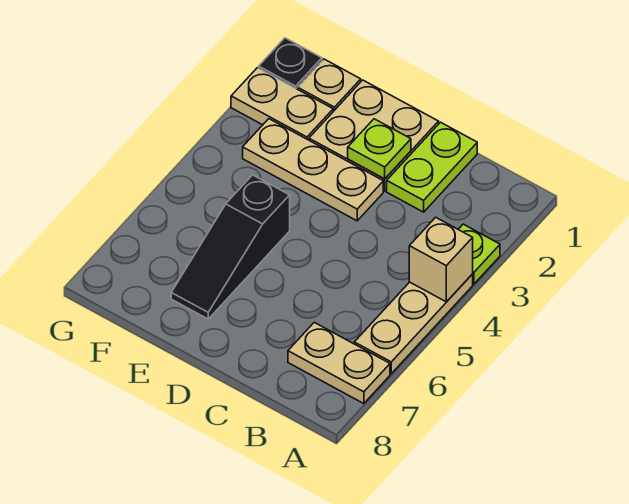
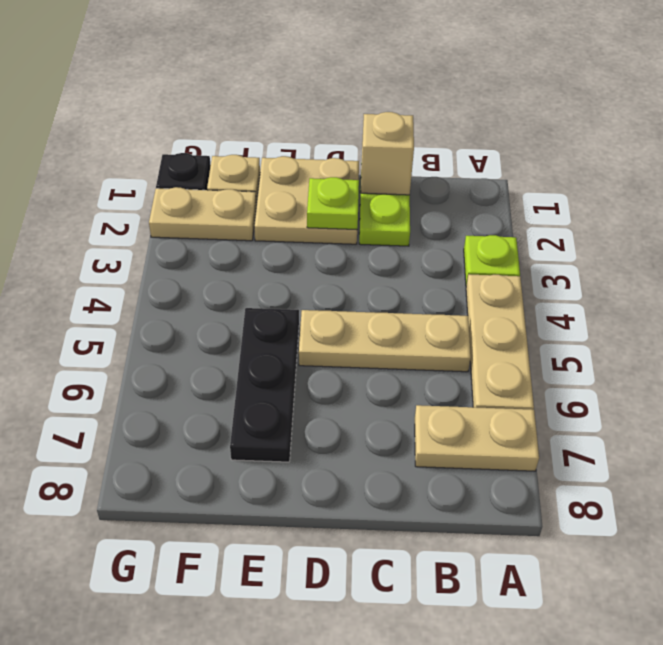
tan brick A4 level 2 -> tan brick C1 level 2
tan plate D3:F3 level 1 -> tan plate B5:D5 level 1
black slope E5:E7 level 1 top 5 -> black plate E5:E7 level 1

